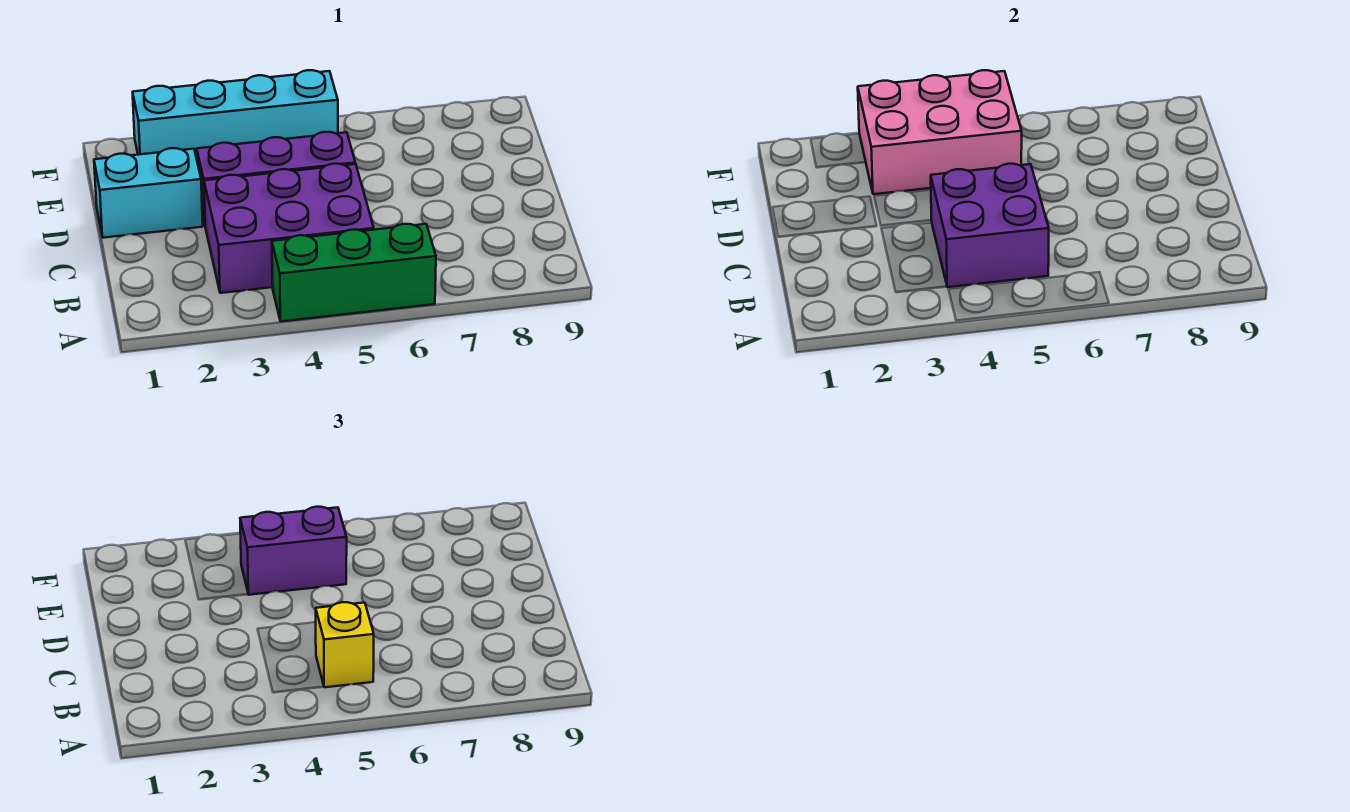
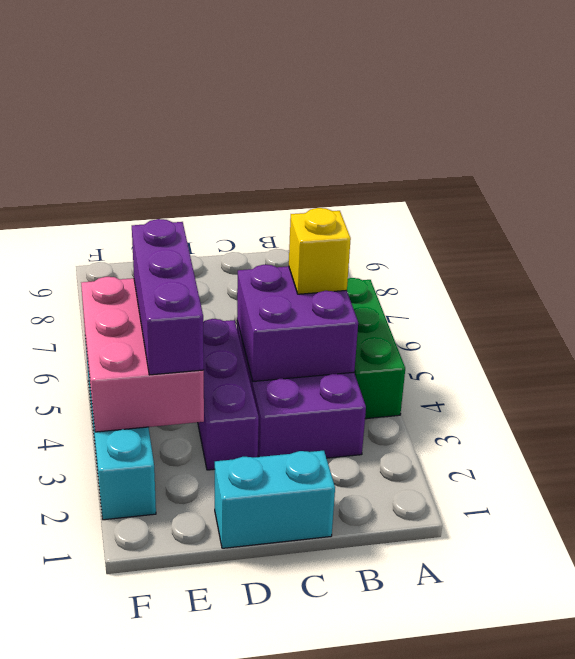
cyan brick D1:D2 level 1 -> cyan brick C1:D1 level 1
purple brick E4:E5 level 3 -> purple brick E3:E5 level 3

